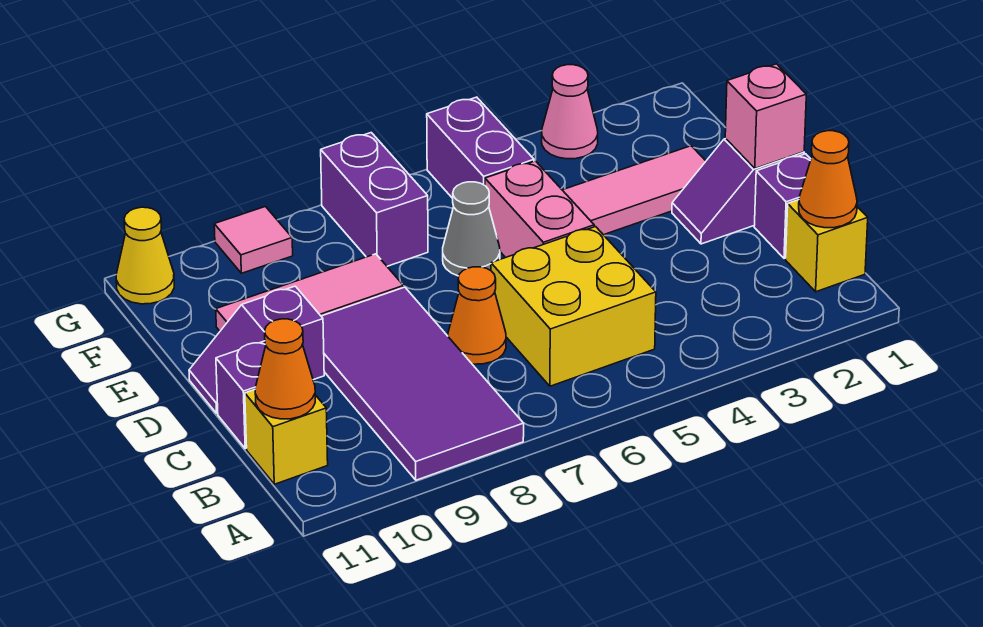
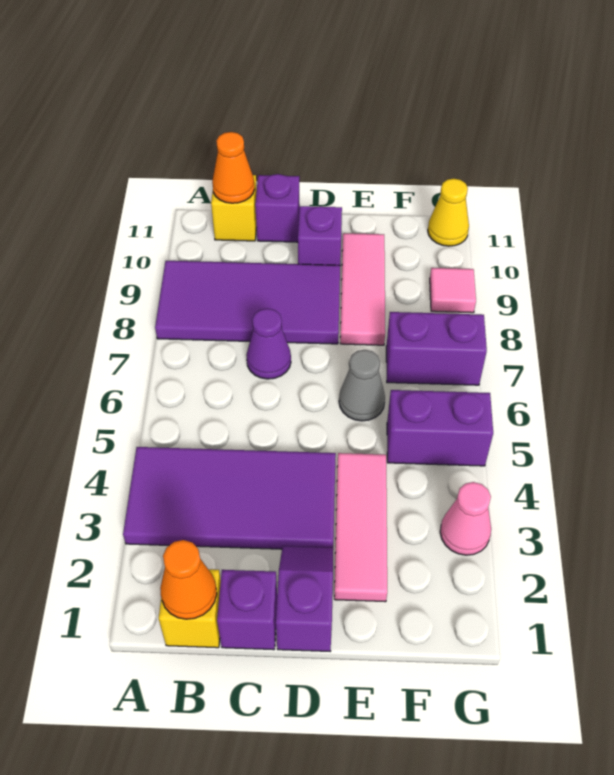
none -> purple tile A3:D4 level 1
yellow brick B5:C6 level 1 -> none
orange cone C7 level 1 -> purple cone C7 level 1
pink brick D1 level 2 -> none
pink brick D5:E5 level 1 -> none

